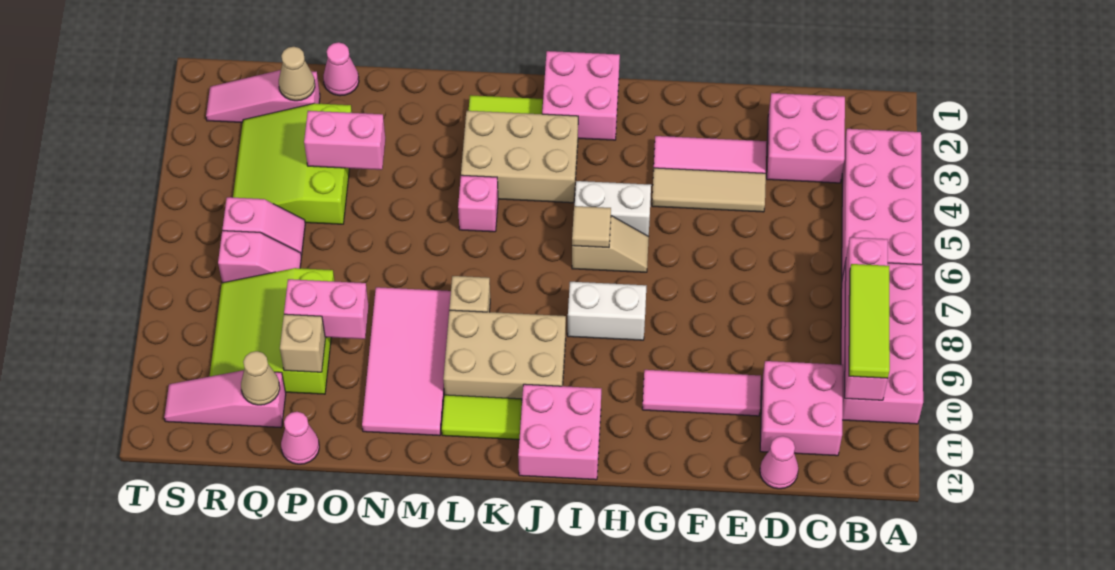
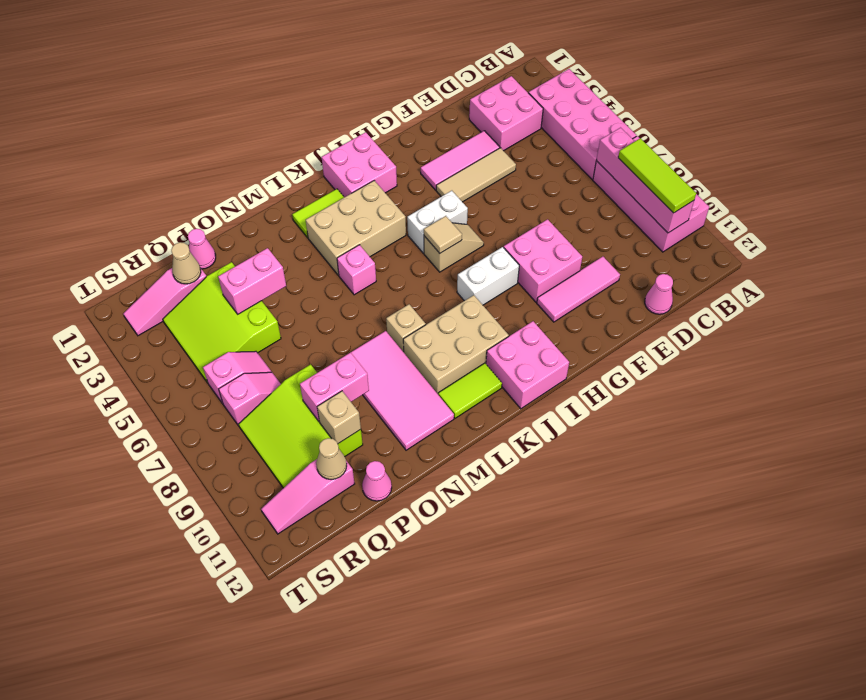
pink brick C10:D11 level 1 -> pink brick F8:G9 level 1

